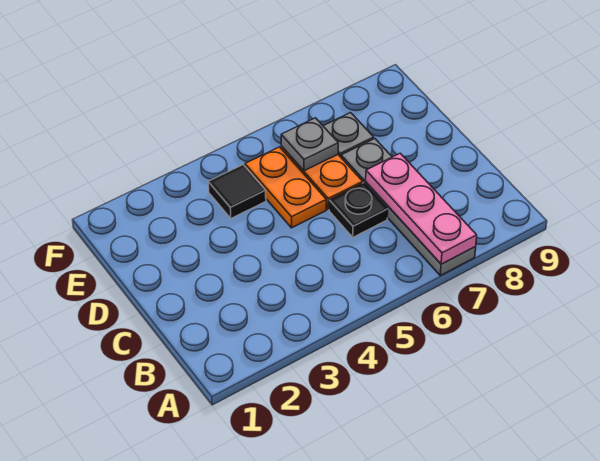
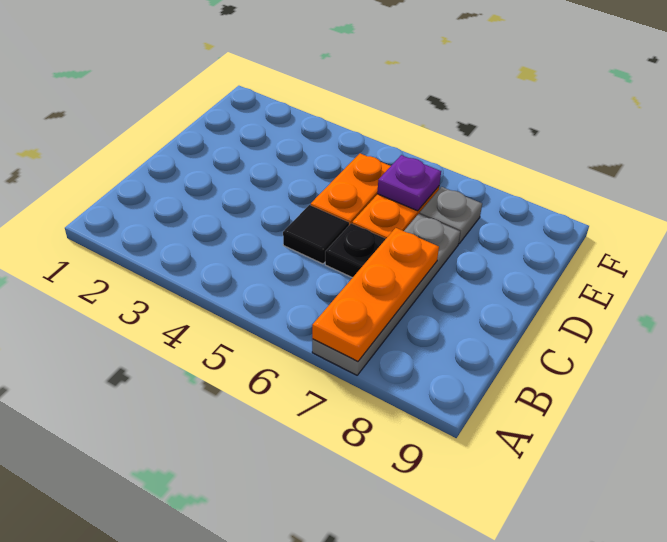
pink plate A7:C7 level 2 -> orange plate A7:C7 level 2
black tile E4 level 1 -> black tile C5 level 1
grey plate E6 level 2 -> purple plate E6 level 2

